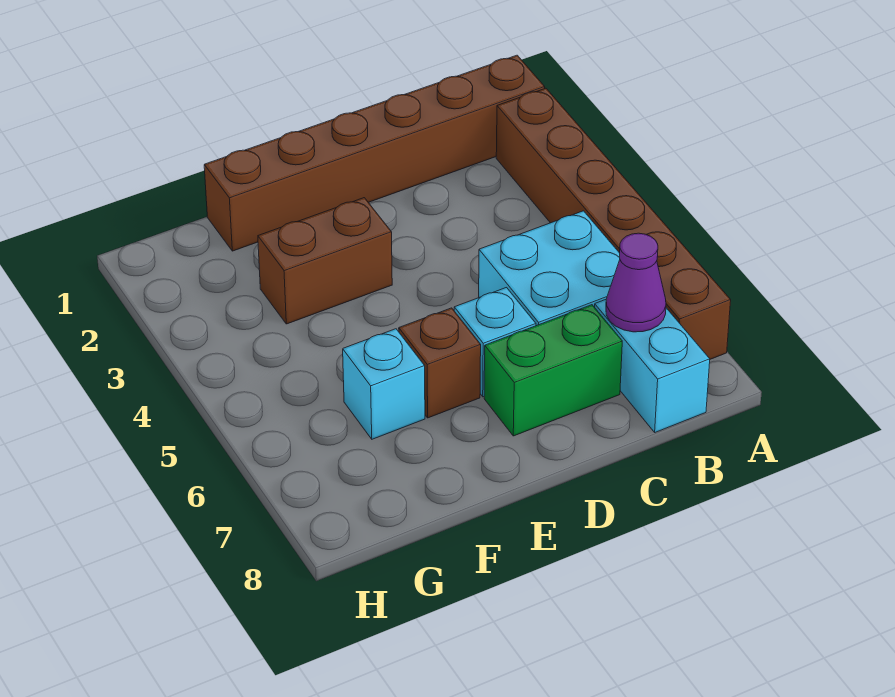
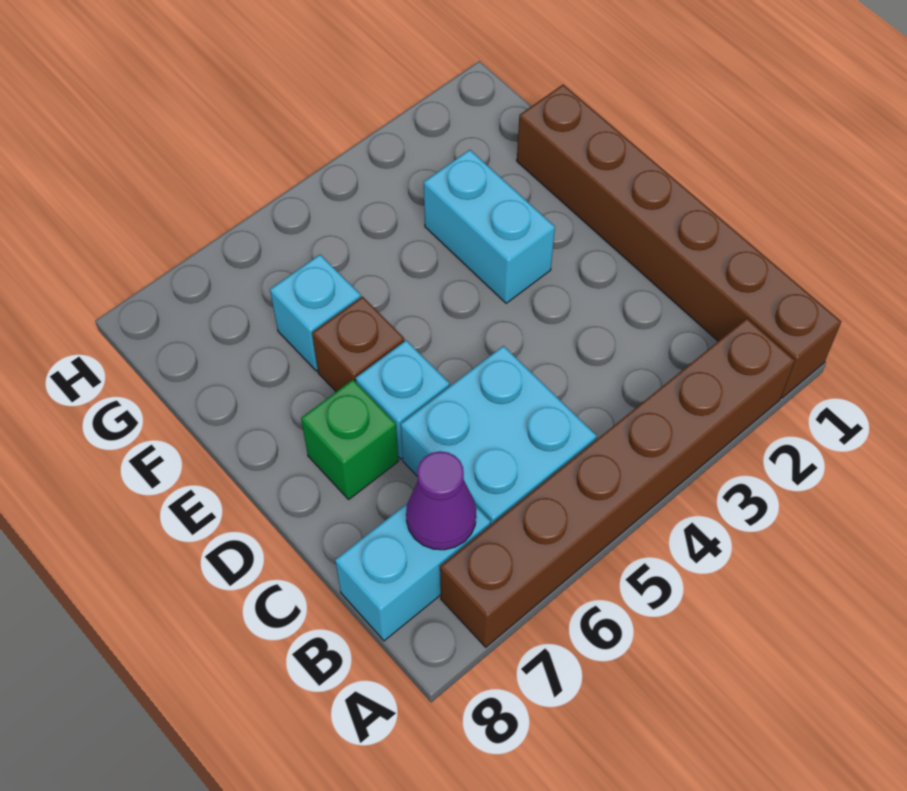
green brick C7:D7 level 1 -> green brick D7 level 1
brown brick E3:F3 level 1 -> cyan brick E3:F3 level 1

